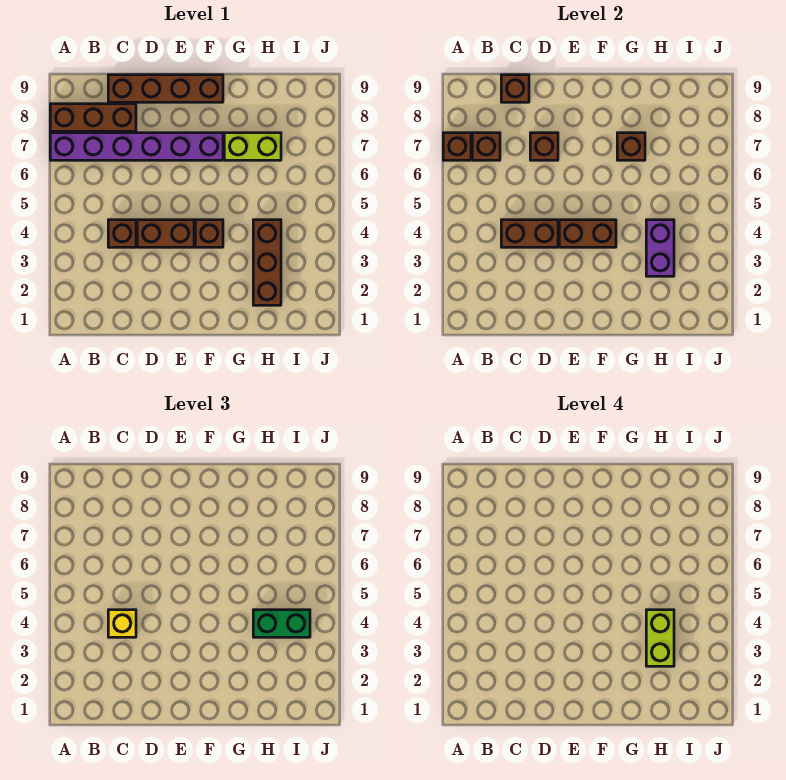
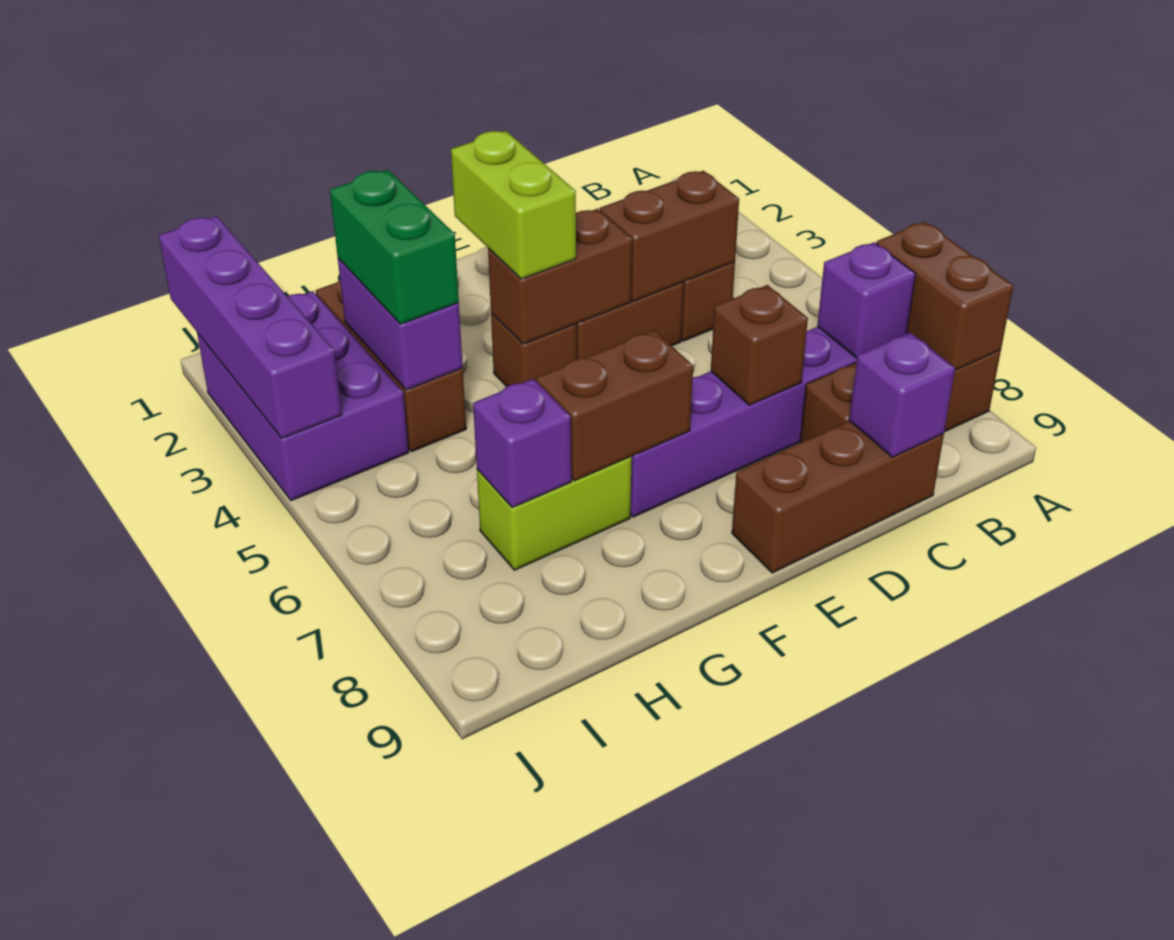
brown brick A7 level 2 -> brown brick A7:A8 level 2
brown brick B7 level 2 -> purple brick B7 level 2
yellow brick C4 level 3 -> none
brown brick C9:F9 level 1 -> brown brick C9:E9 level 1
brown brick C9 level 2 -> purple brick C9 level 2
brown brick G7 level 2 -> brown brick F7:G7 level 2
lime brick H3:H4 level 4 -> lime brick F3:F4 level 3
green brick H4:I4 level 3 -> green brick H3:H4 level 3
none -> purple brick H7 level 2
none -> purple brick I2:J4 level 1
none -> purple brick J1:J4 level 2

